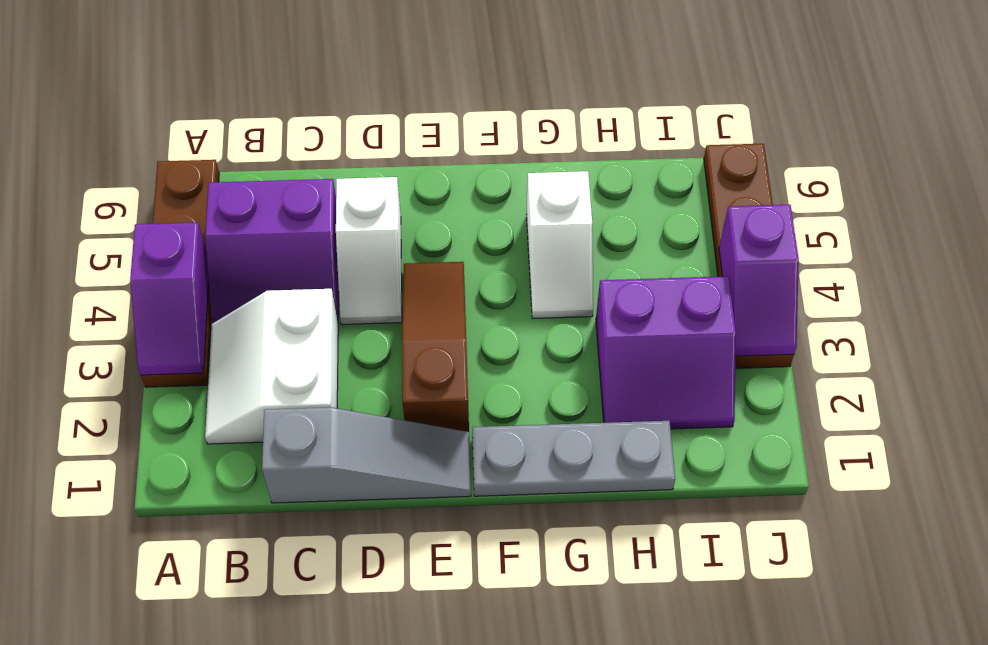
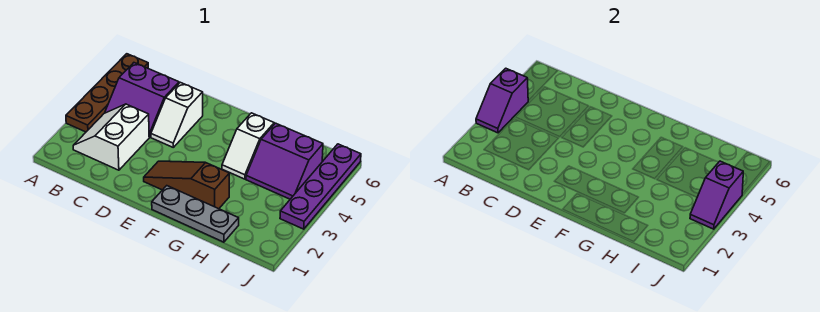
grey slope C1:E1 level 1 top C -> none
brown slope E2:E4 level 1 top 2 -> brown slope E2:G2 level 1 top G
purple slope H2:I3 level 1 top 3 -> purple slope H4:I5 level 1 top 5
brown plate J3:J6 level 1 -> purple plate J3:J6 level 1

